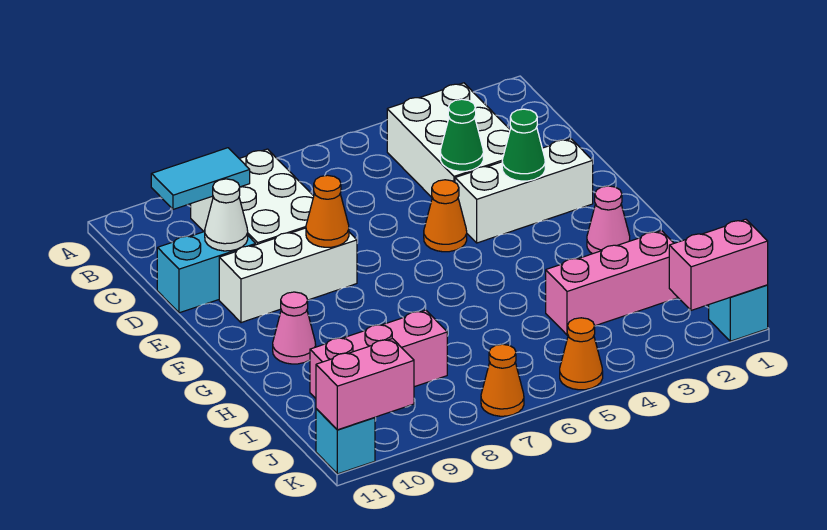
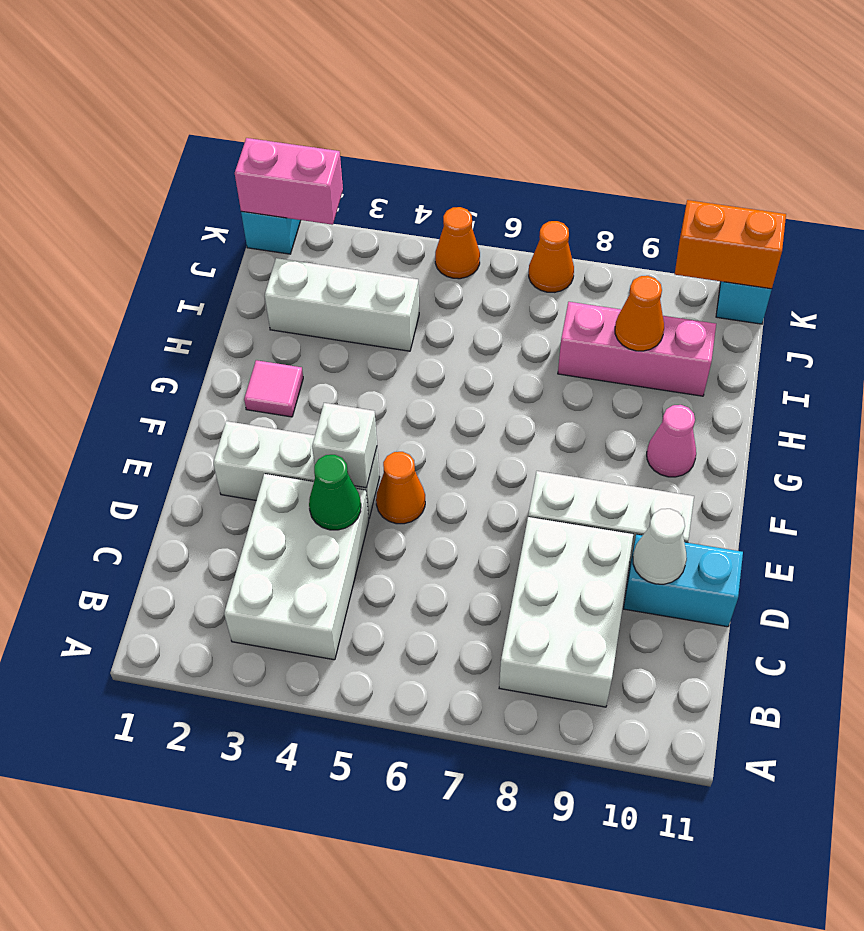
cyan tile B9:B10 level 2 -> none
green cone E3 level 2 -> none
none -> white brick E4 level 2
orange cone E8 level 2 -> orange cone I9 level 2
pink cone G2 level 1 -> pink tile G2 level 1
pink brick I2:I4 level 1 -> white brick I2:I4 level 1
pink brick K10:K11 level 2 -> orange brick K10:K11 level 2

